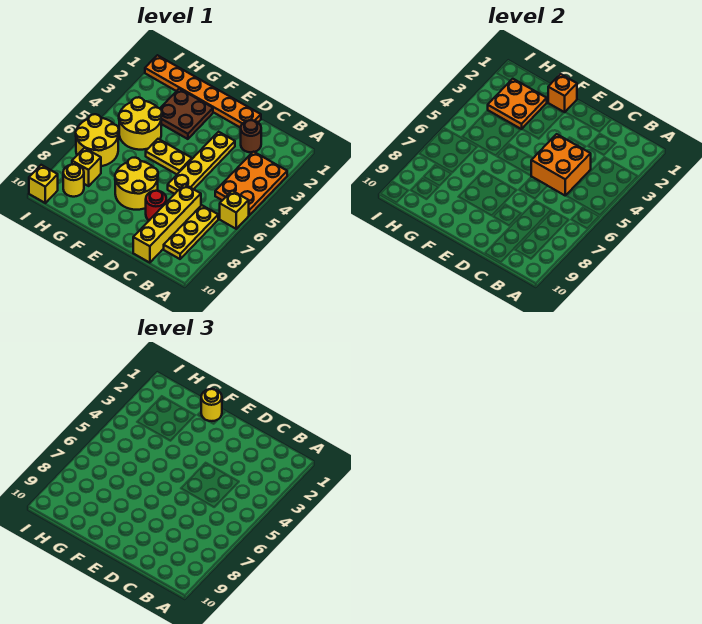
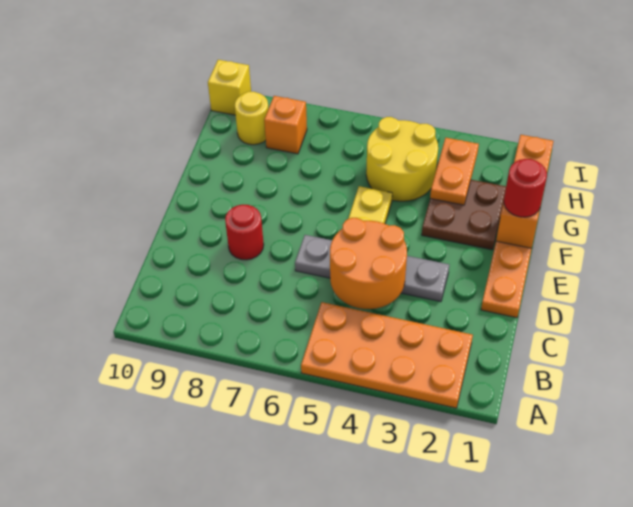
orange plate A3:B5 level 1 -> orange plate A2:B5 level 1
yellow brick A6 level 1 -> none
yellow plate B7:B9 level 1 -> none
brown round brick C2 level 1 -> none
orange brick C4:D5 level 2 -> orange round brick C4:D5 level 2
yellow brick C7:C10 level 1 -> none
yellow plate D3:D6 level 1 -> grey plate D3:D6 level 1
yellow round brick E7:F8 level 1 -> none
yellow round brick F1 level 3 -> red round brick F1 level 3
orange plate G2:H3 level 2 -> orange plate G3:H3 level 2
yellow round brick H6:I7 level 1 -> none
yellow brick H8 level 1 -> orange brick H8 level 1

